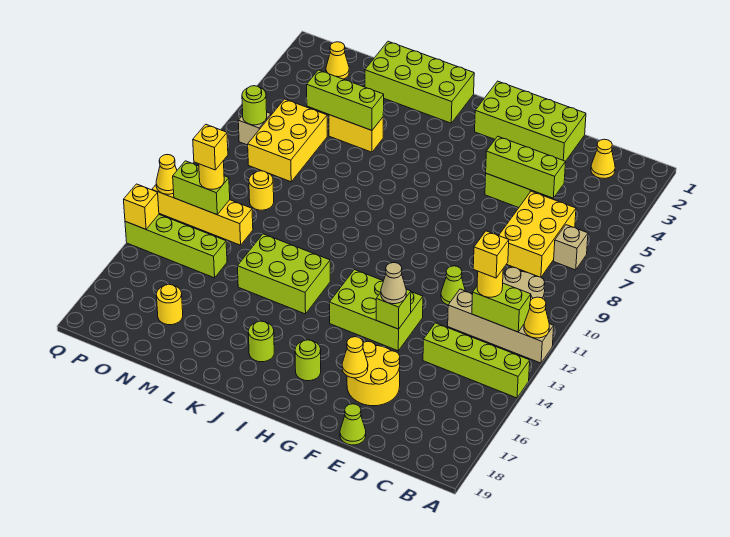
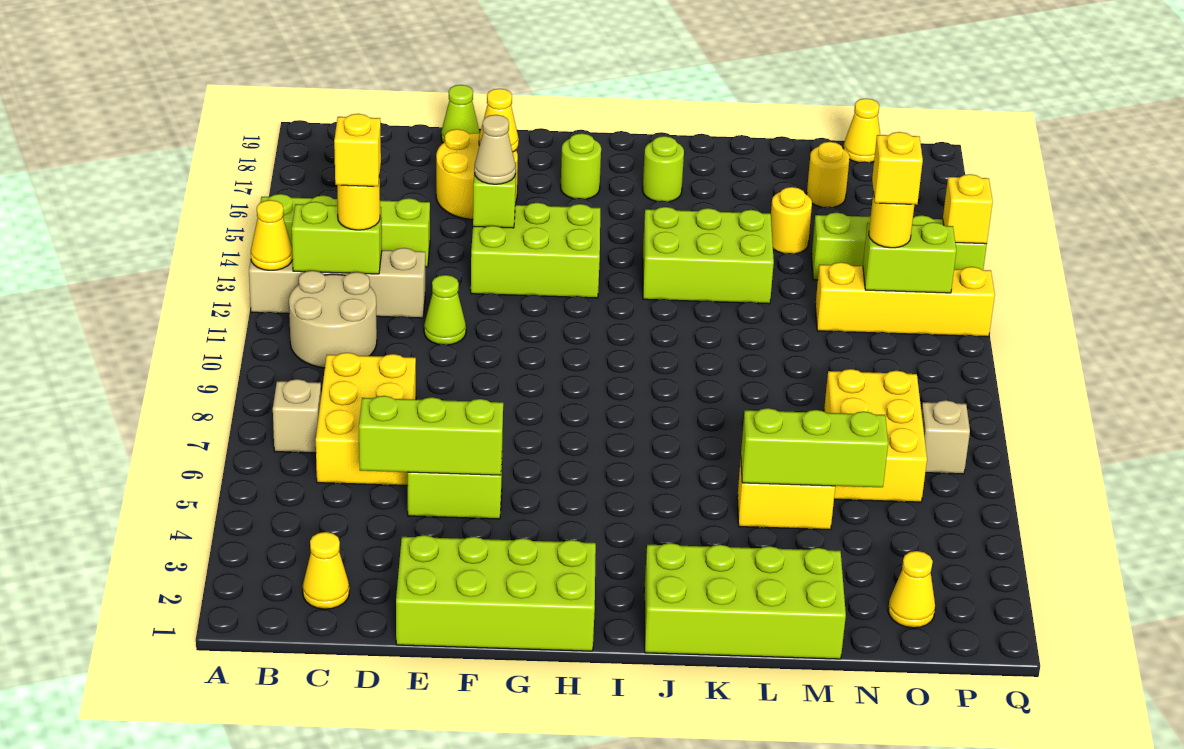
yellow round brick N10 level 1 -> yellow round brick M15 level 1
lime round brick P7 level 2 -> none
yellow cone Q12 level 2 -> yellow cone O19 level 1

